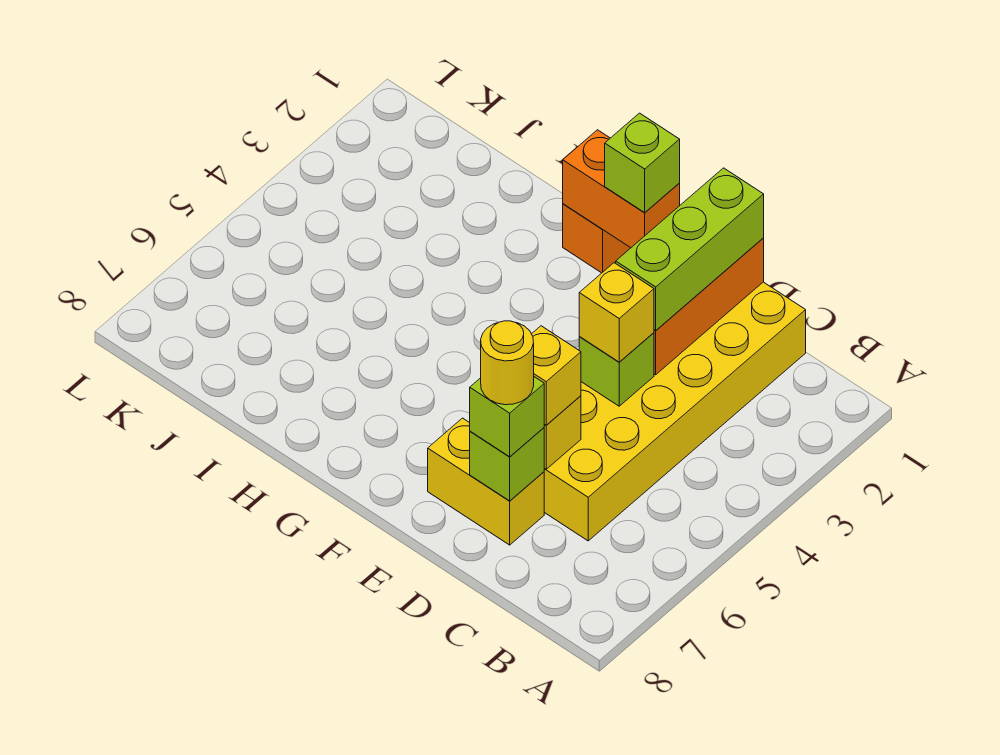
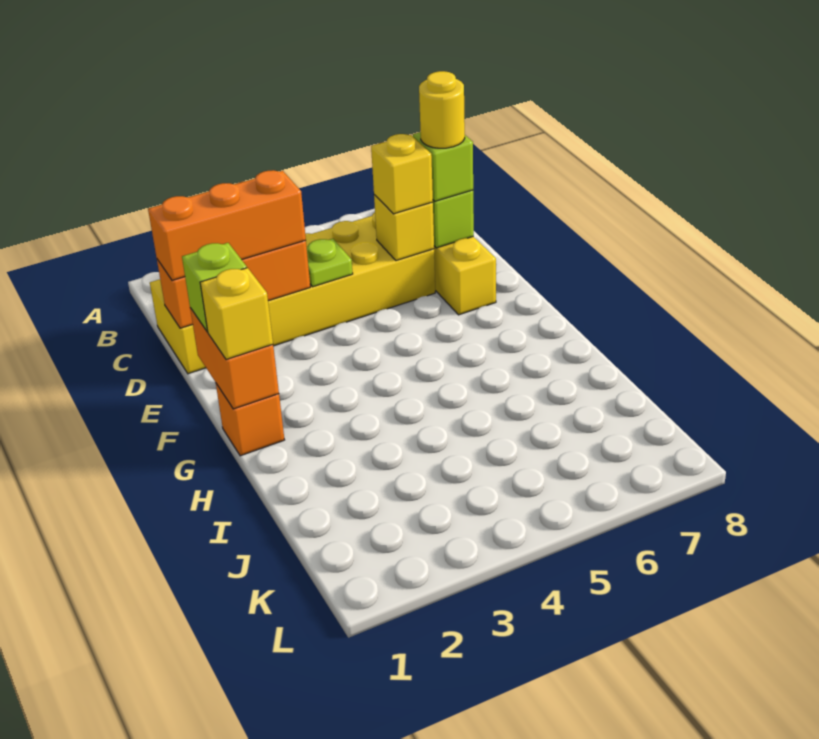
lime brick D1:D3 level 3 -> orange brick D1:D3 level 3
lime brick D4 level 2 -> lime plate D4 level 2
yellow brick D4 level 3 -> yellow brick G1 level 3

